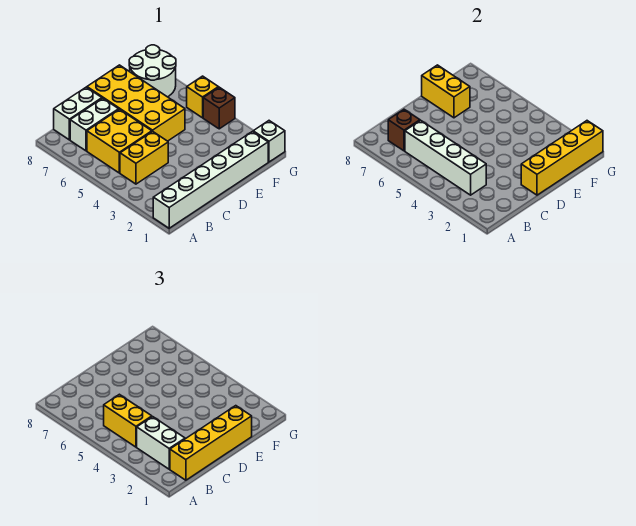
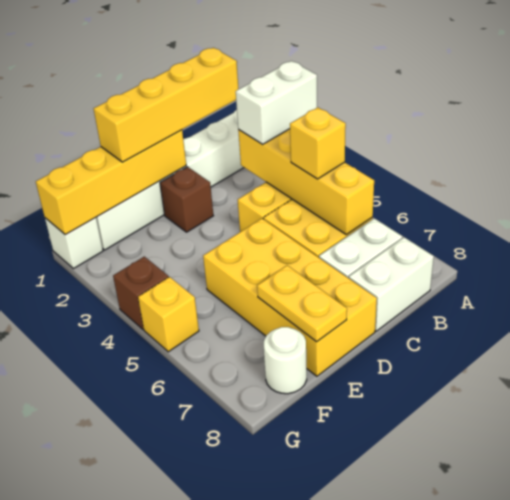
white brick B2:B3 level 3 -> white brick A3:B3 level 3
white brick B3:B6 level 2 -> yellow brick B3:B6 level 2
yellow brick B4:B5 level 3 -> yellow brick B5 level 3
brown brick B7 level 2 -> brown brick D2 level 1
yellow brick E7:E8 level 2 -> yellow plate E7:E8 level 2
white round brick F7:G8 level 1 -> white round brick F8 level 1

